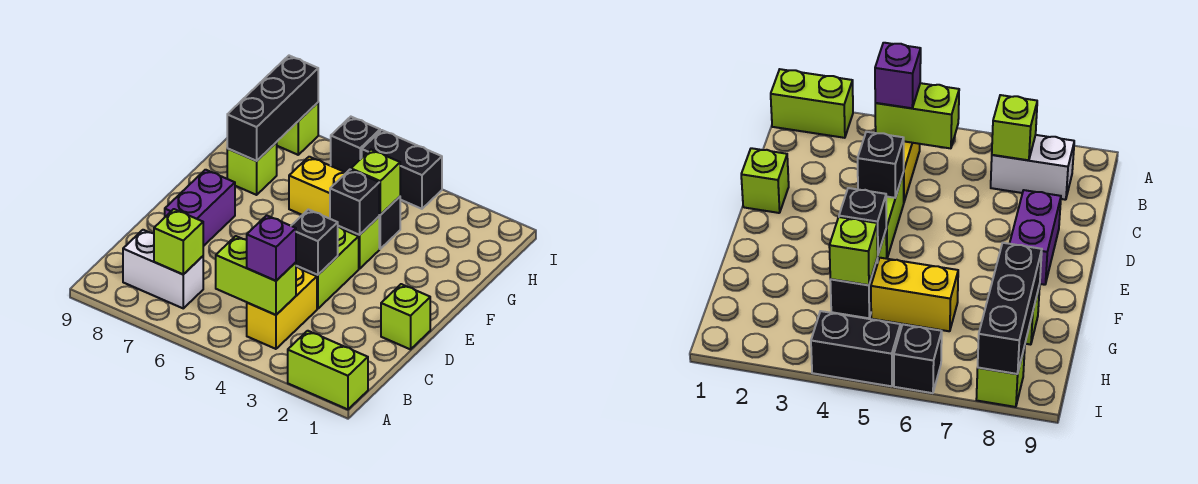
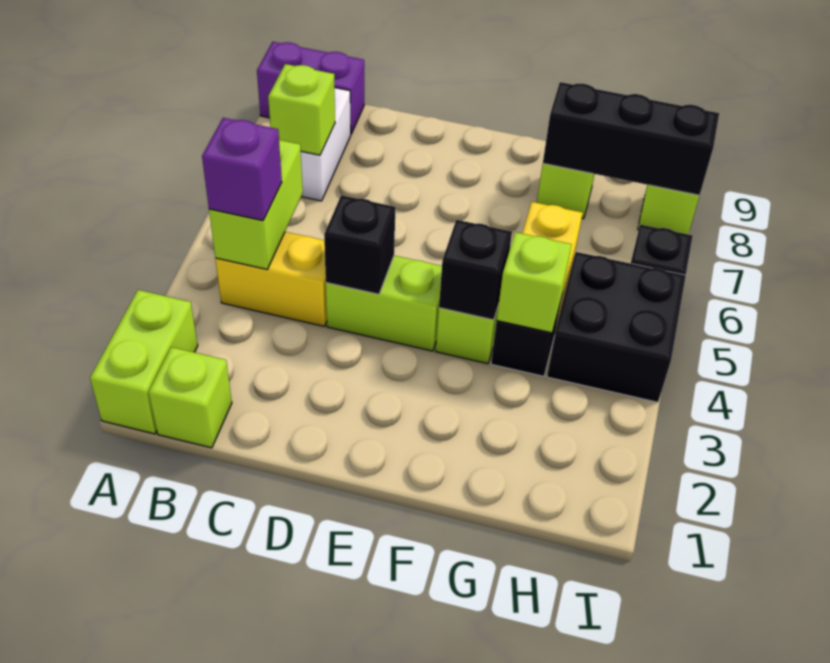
lime brick D1 level 1 -> lime brick B1 level 1
purple brick D8:E8 level 1 -> purple brick A9:B9 level 1
black brick I4:I5 level 1 -> black brick H4:I5 level 1

